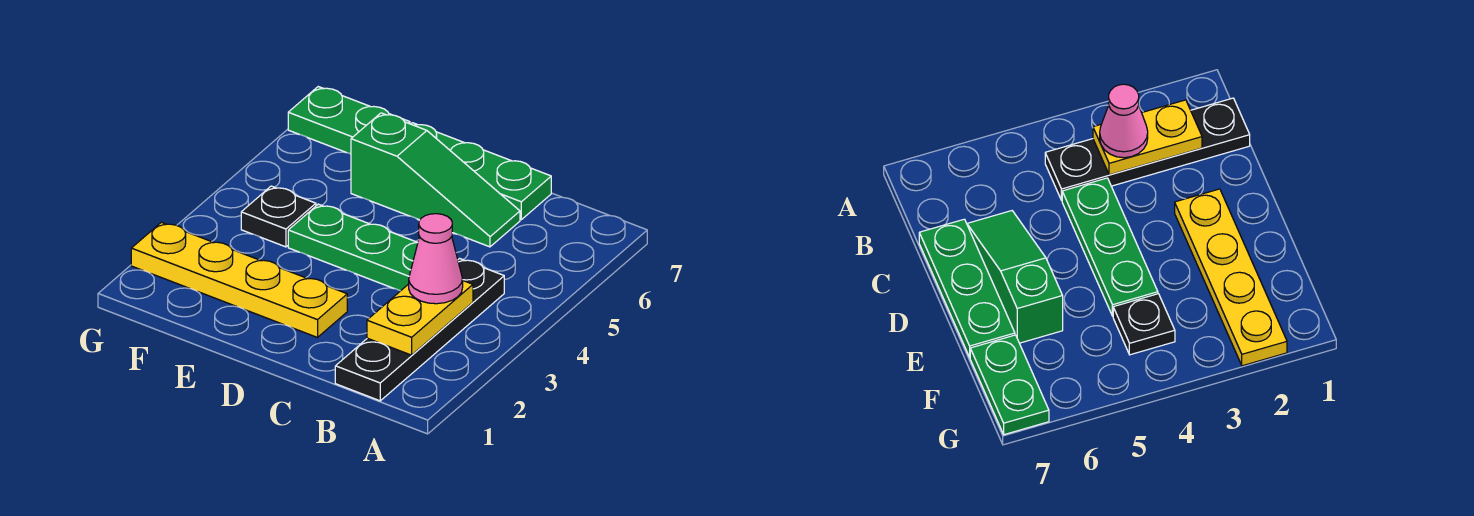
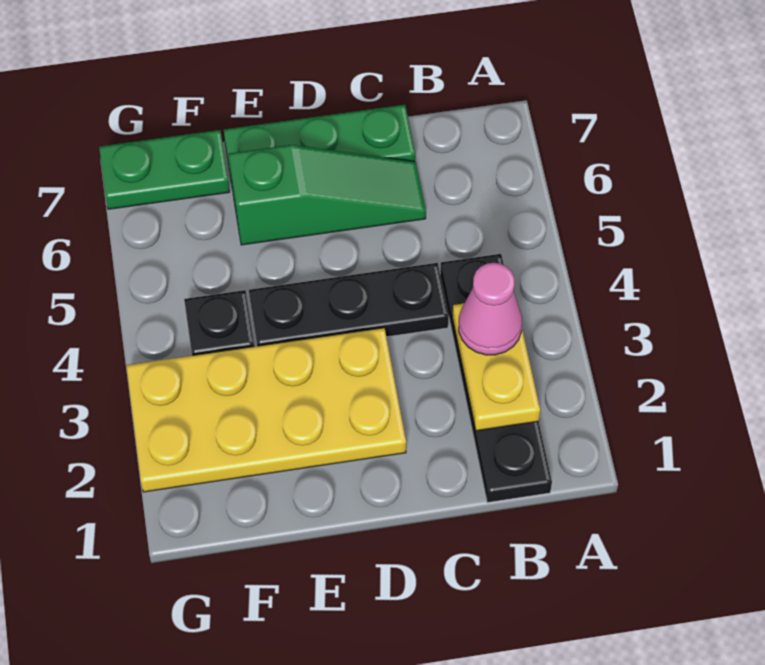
green plate C4:E4 level 1 -> black plate C4:E4 level 1
yellow plate D2:G2 level 1 -> yellow plate D2:G3 level 1

